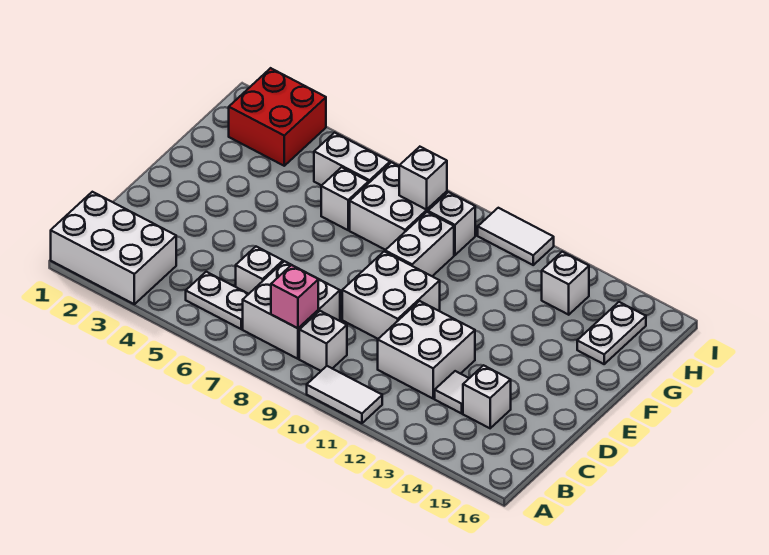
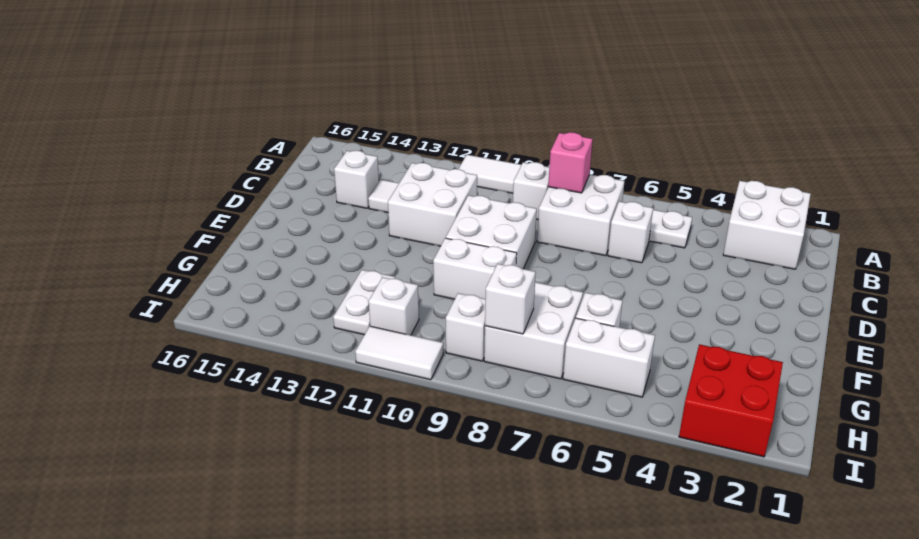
white brick A1:B3 level 1 -> white brick A2:B3 level 1
white brick F9:G9 level 1 -> white brick F9:F10 level 1
white plate G15:H15 level 1 -> white plate G12:H12 level 1
white brick H13 level 1 -> white brick H11 level 1

